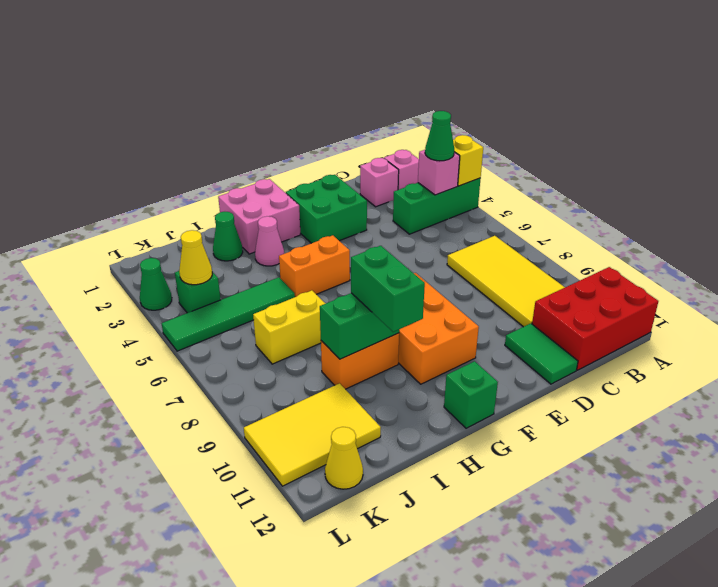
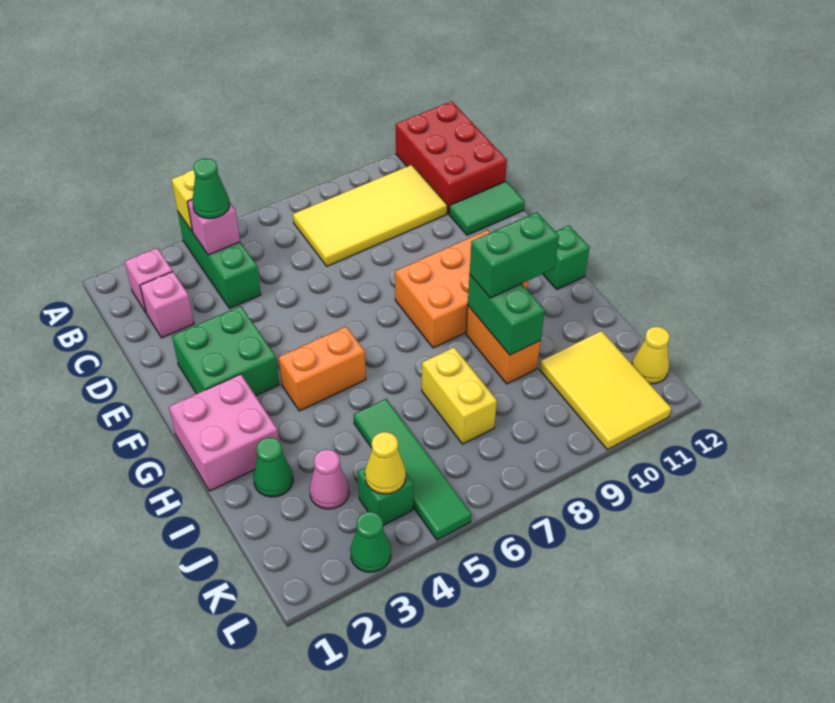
orange brick G5:H5 level 1 -> orange brick G4:G5 level 1
pink cone H3 level 1 -> pink cone J3 level 1

